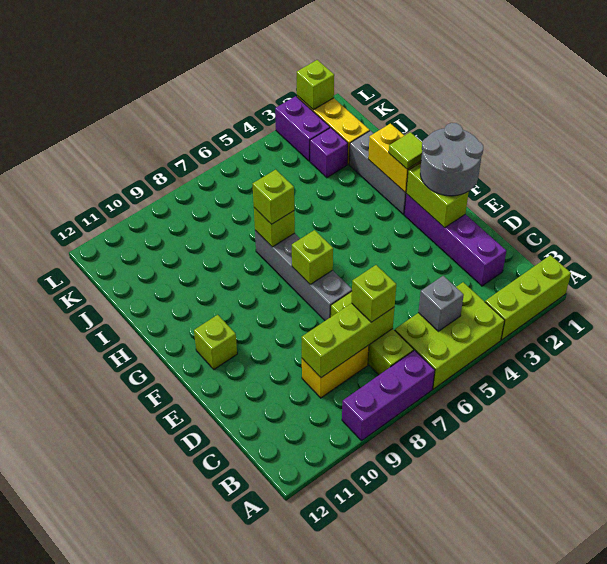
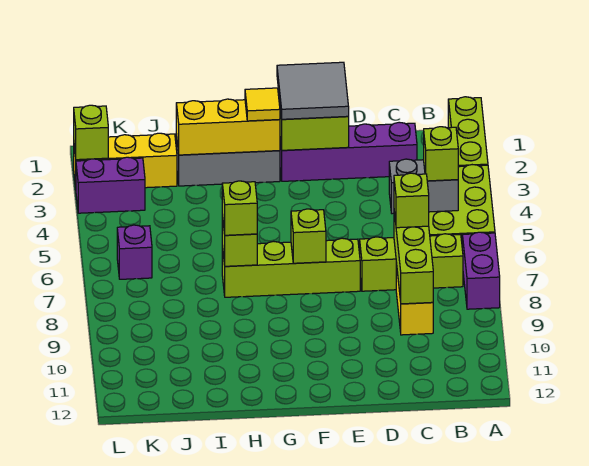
purple brick A7:A9 level 1 -> purple brick A7:A8 level 1
grey brick B5 level 2 -> grey brick B5:C5 level 2
grey round brick E1:F2 level 3 -> grey tile E1:F2 level 3
grey brick E7:H7 level 1 -> lime brick E7:H7 level 1
lime brick F11 level 1 -> lime brick B5 level 3
yellow brick G2:H2 level 2 -> yellow brick G2:I2 level 2
lime tile G2 level 3 -> yellow tile G2 level 3
purple brick J3 level 1 -> purple brick K6 level 1

